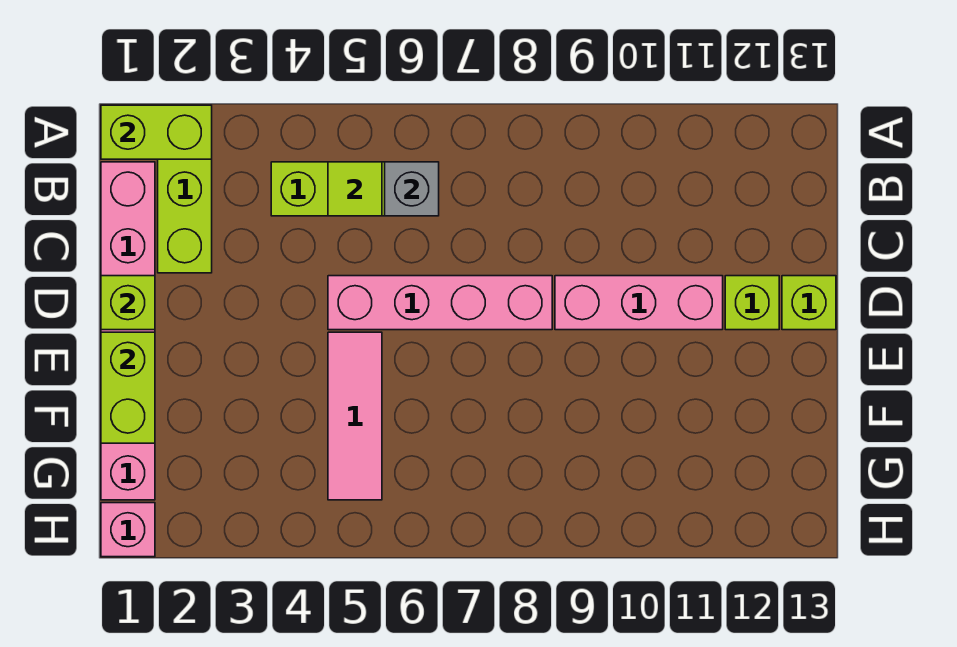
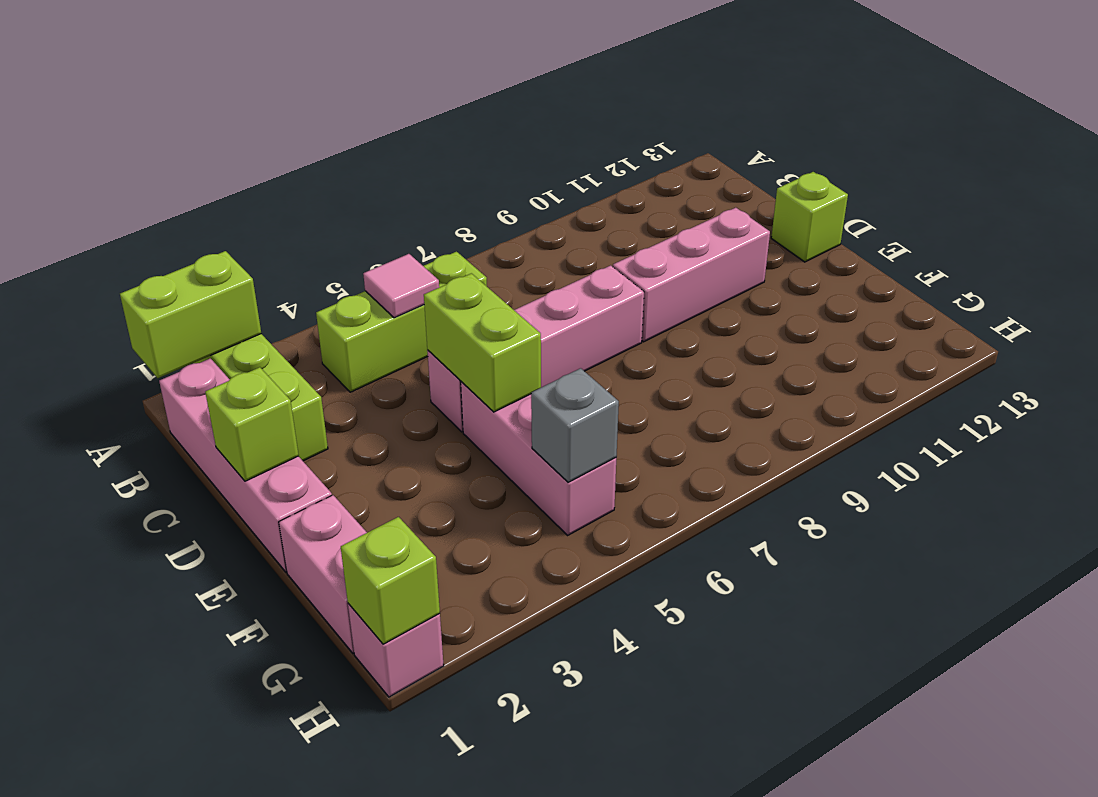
lime tile B5 level 2 -> pink tile B5 level 2
grey brick B6 level 2 -> grey brick G5 level 2
lime brick D12 level 1 -> lime brick H1 level 2
lime brick E1:F1 level 2 -> lime brick D5:E5 level 2
pink tile E5:G5 level 1 -> pink brick E5:G5 level 1

